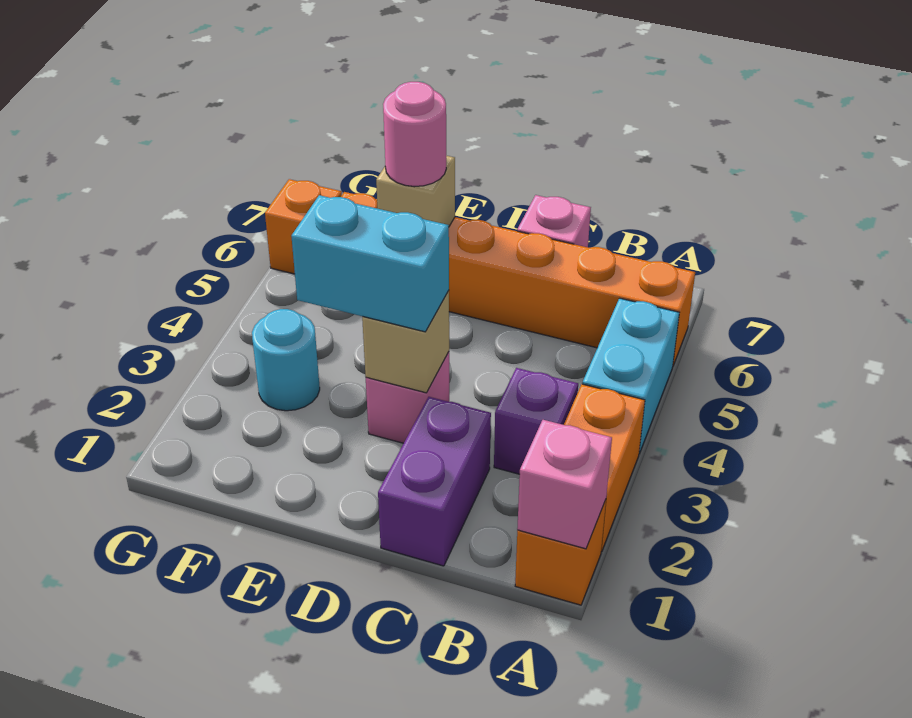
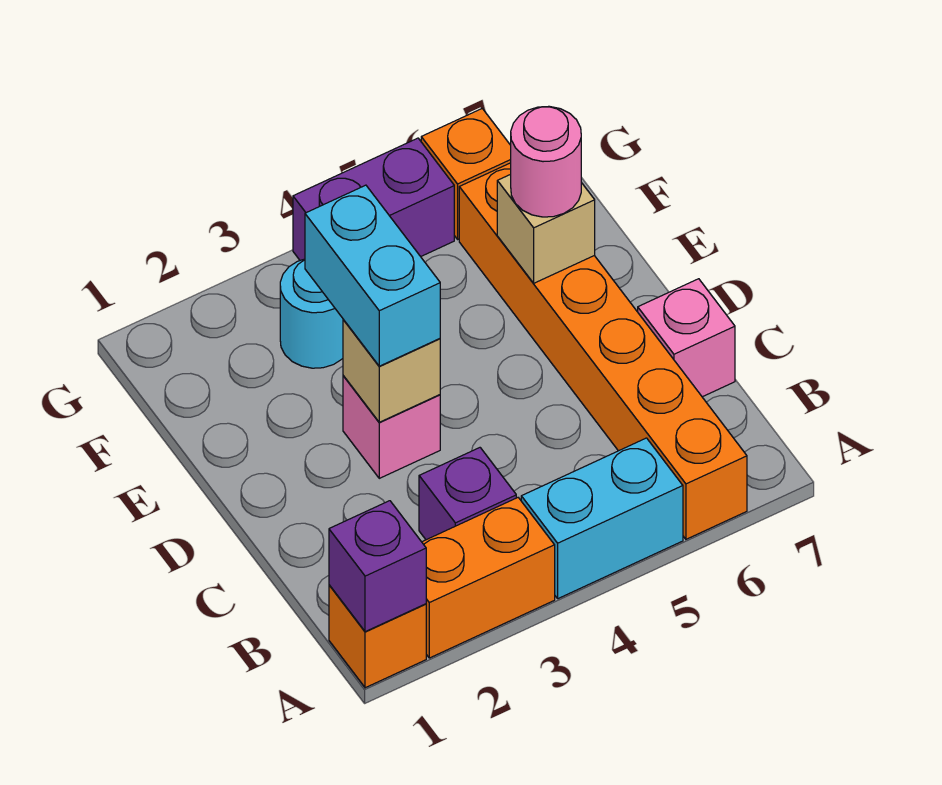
pink brick A1 level 2 -> purple brick A1 level 2
purple brick C1:C2 level 1 -> purple brick G4:G5 level 1

